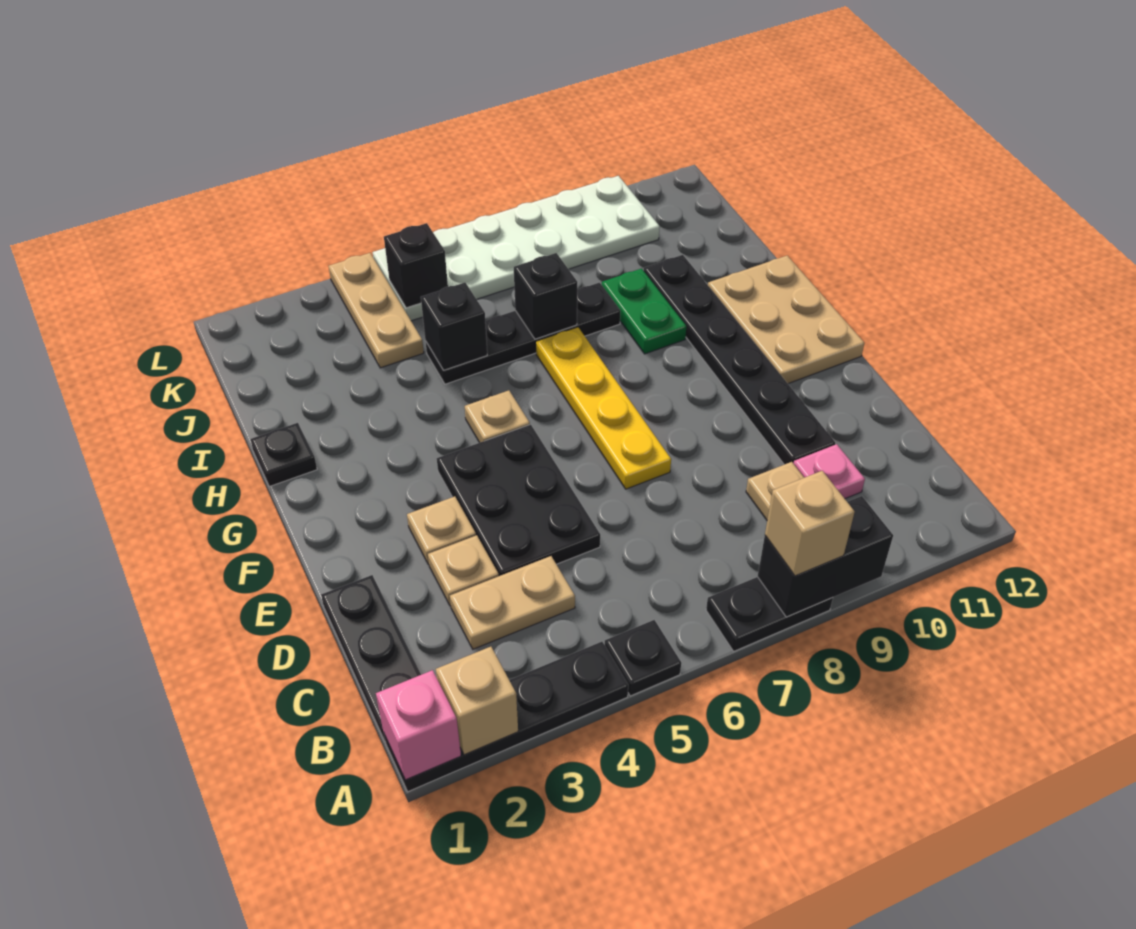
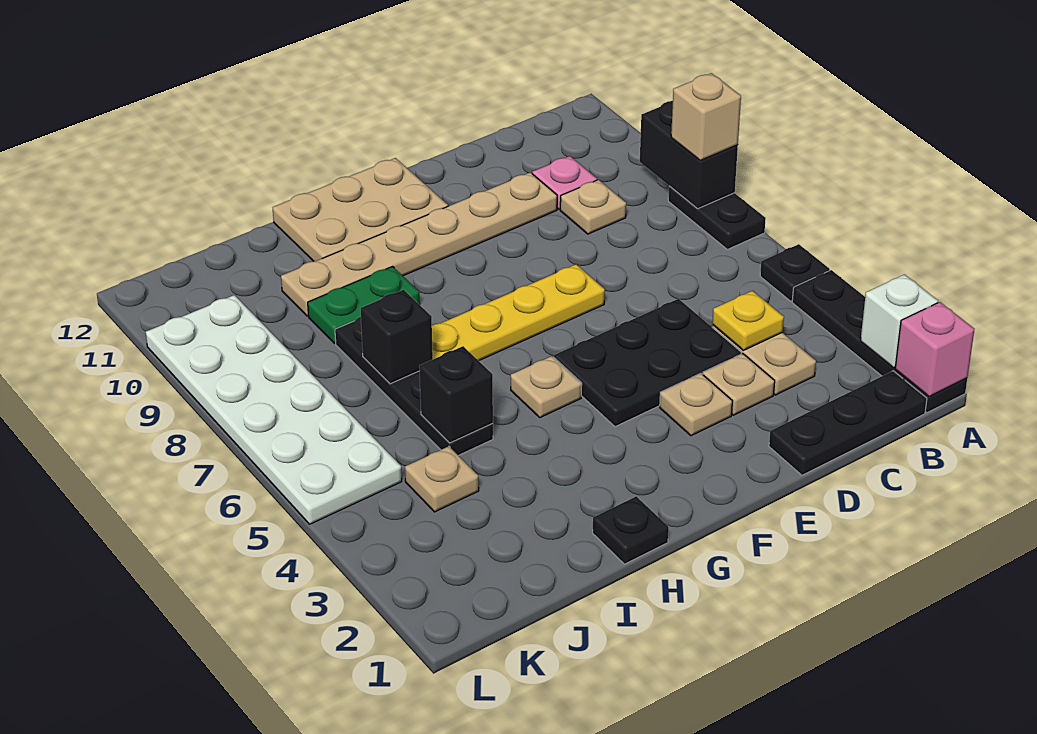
tan brick A2 level 2 -> white brick A2 level 2
none -> yellow plate C4 level 2
black plate D10:I10 level 1 -> tan plate D10:I10 level 1
tan plate J4:L4 level 1 -> tan plate J4 level 1
black brick K5 level 2 -> none

